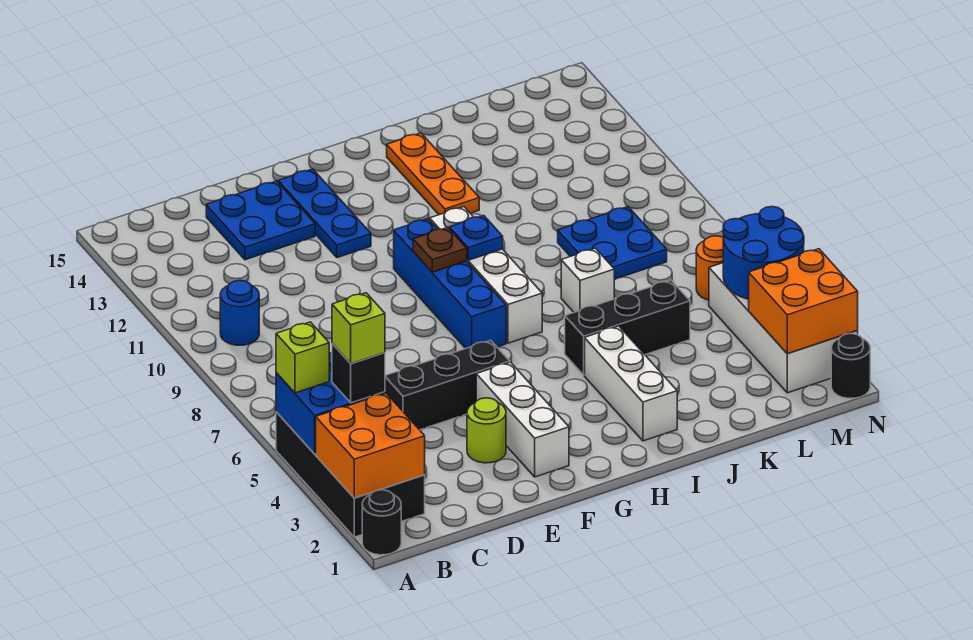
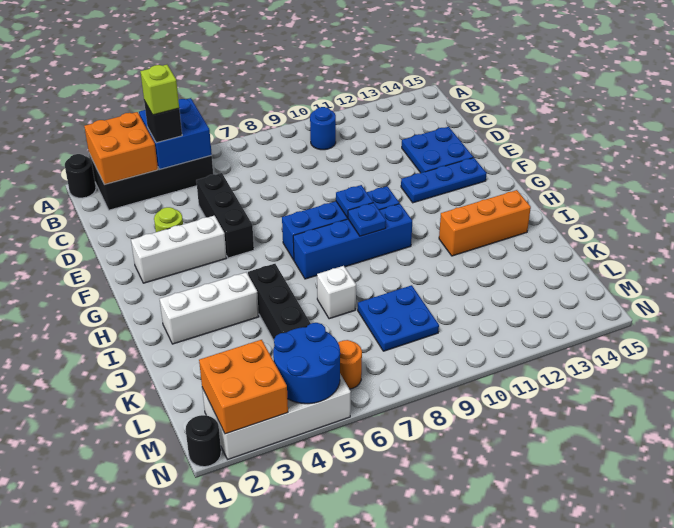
lime brick A5 level 3 -> none
brown plate G9 level 2 -> blue plate G9 level 2
white brick H7:H10 level 1 -> blue brick H7:H10 level 1
orange plate I12:I14 level 1 -> orange brick I12:I14 level 1

